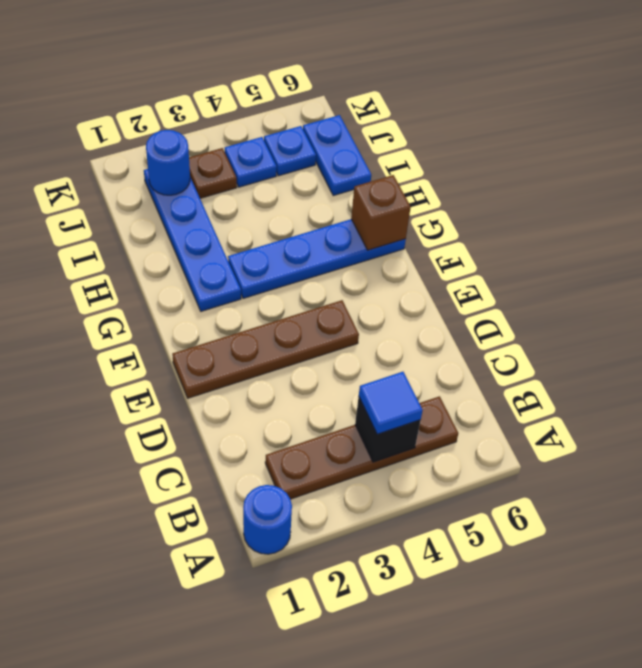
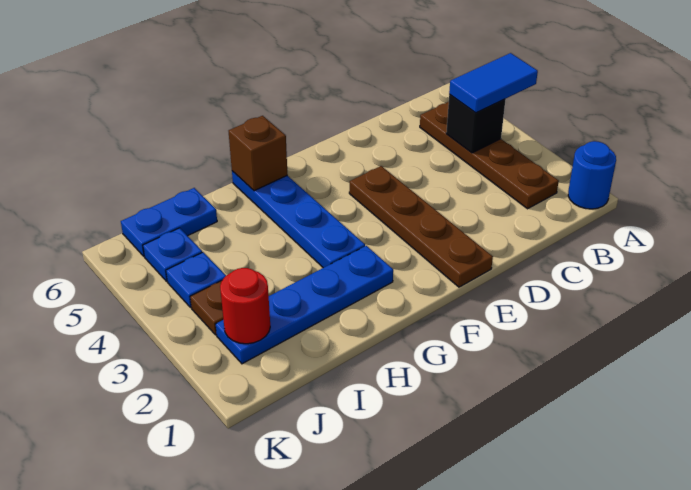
blue tile B4 level 3 -> blue tile A4:B4 level 3
blue round brick J2 level 2 -> red round brick J2 level 2

